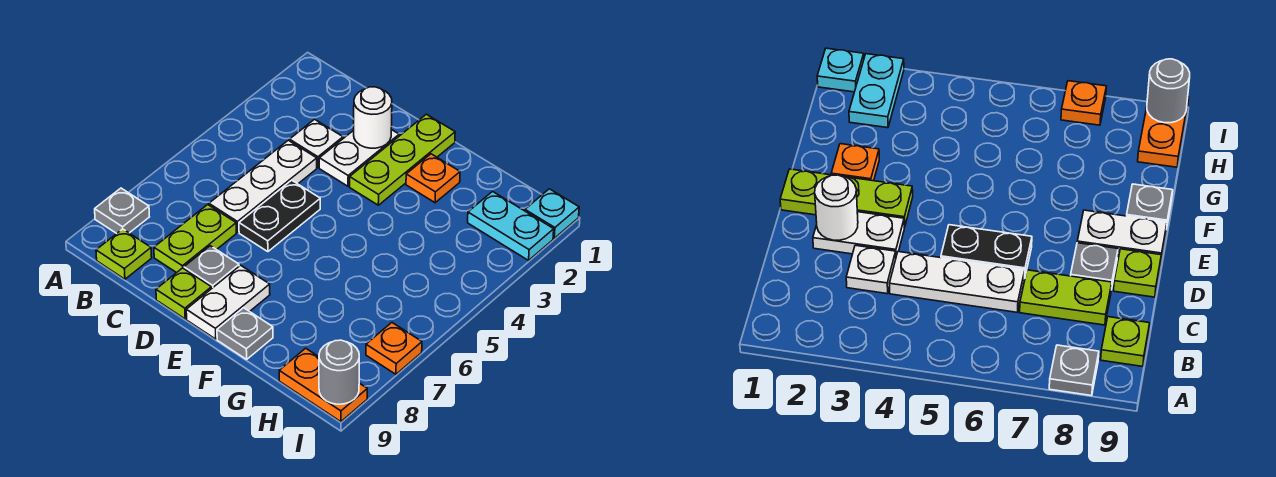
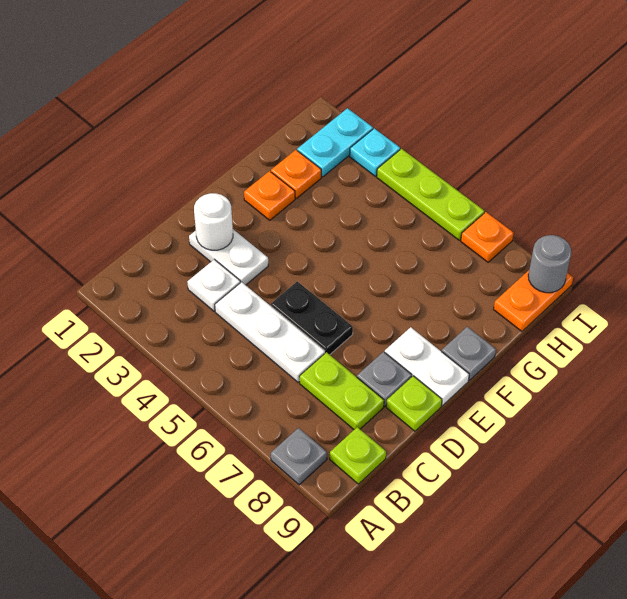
lime plate E1:E3 level 1 -> lime plate I4:I6 level 1
none -> orange plate G2 level 1
cyan plate I1 level 1 -> cyan plate I3 level 1

